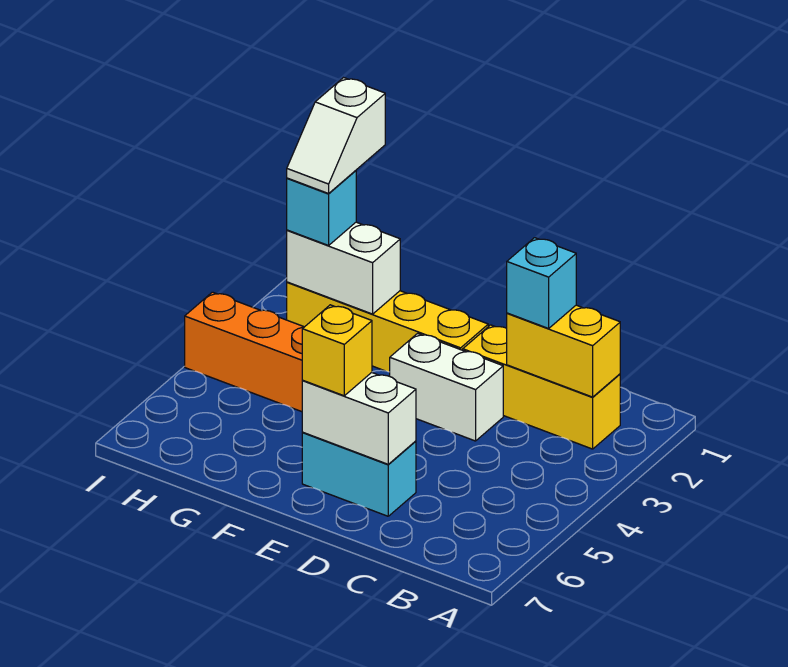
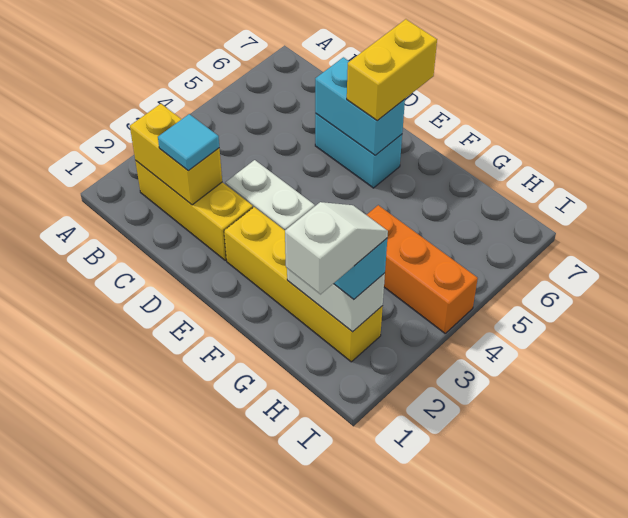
cyan brick C2 level 3 -> cyan tile C2 level 3
white brick D6:E6 level 2 -> cyan brick D6:E6 level 2
yellow brick E6 level 3 -> yellow brick E6:E7 level 3

